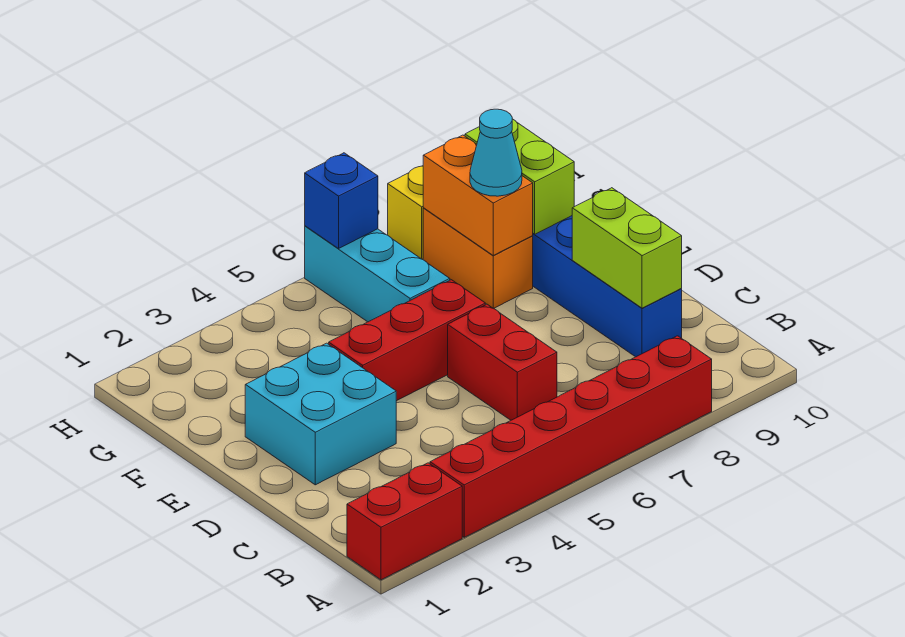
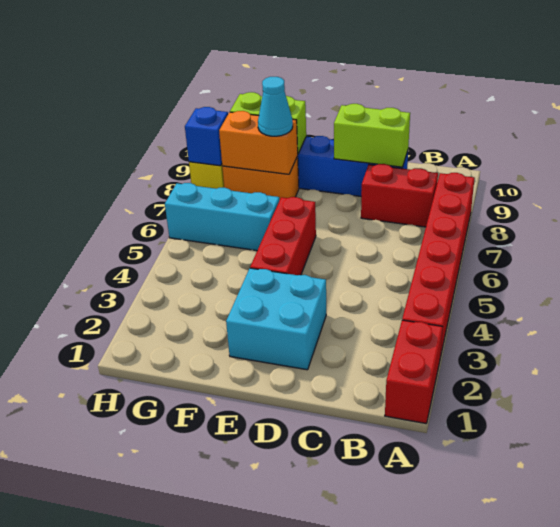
red brick C6:D6 level 1 -> red brick B8:C8 level 1
blue brick H6 level 2 -> blue brick H8 level 2

